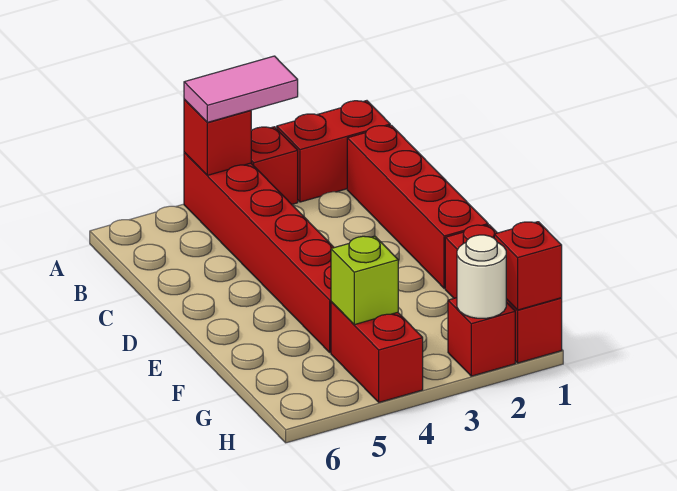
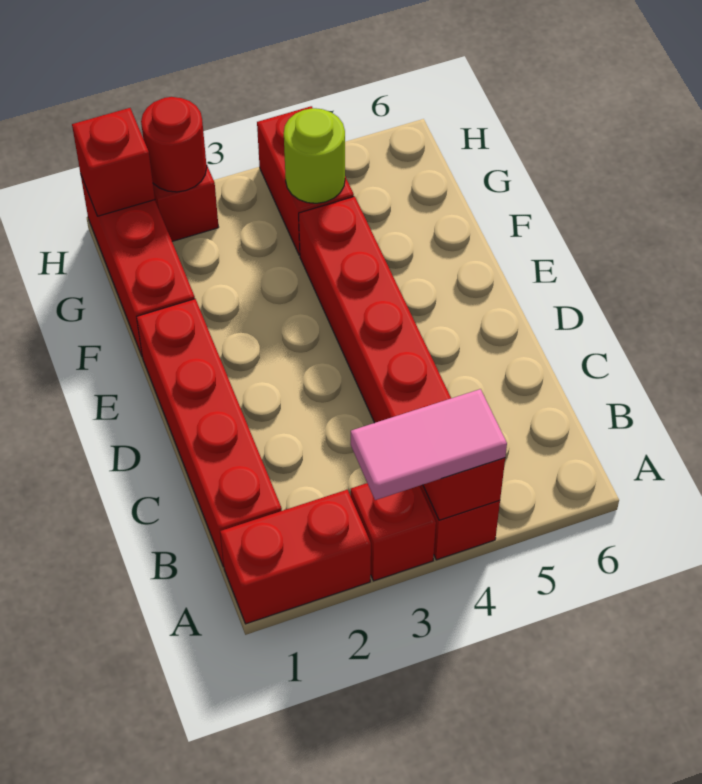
lime brick G4 level 2 -> lime round brick G4 level 2
white round brick H2 level 2 -> red round brick H2 level 2

